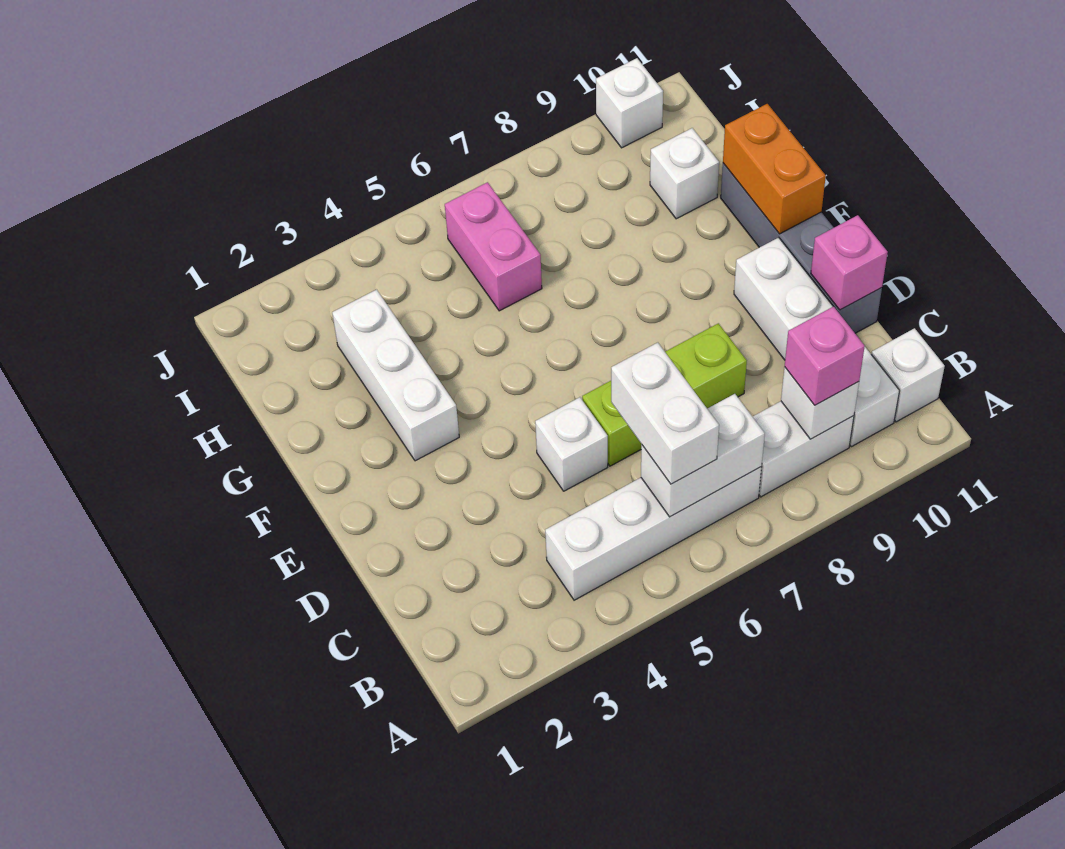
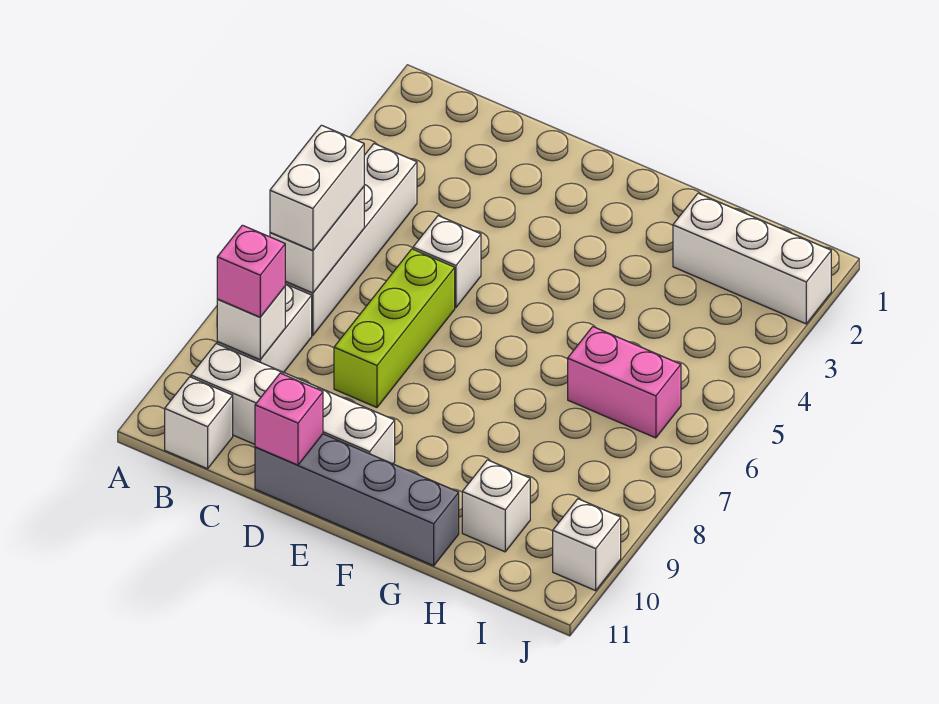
white brick B6:C6 level 3 -> white brick B6:B7 level 3
white brick F3:H3 level 1 -> white brick H2:J2 level 1
orange brick F11:G11 level 2 -> none

